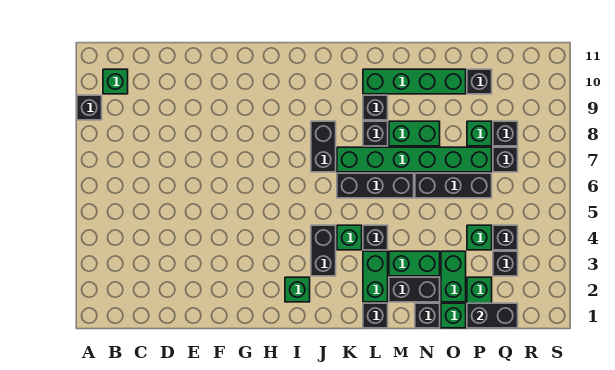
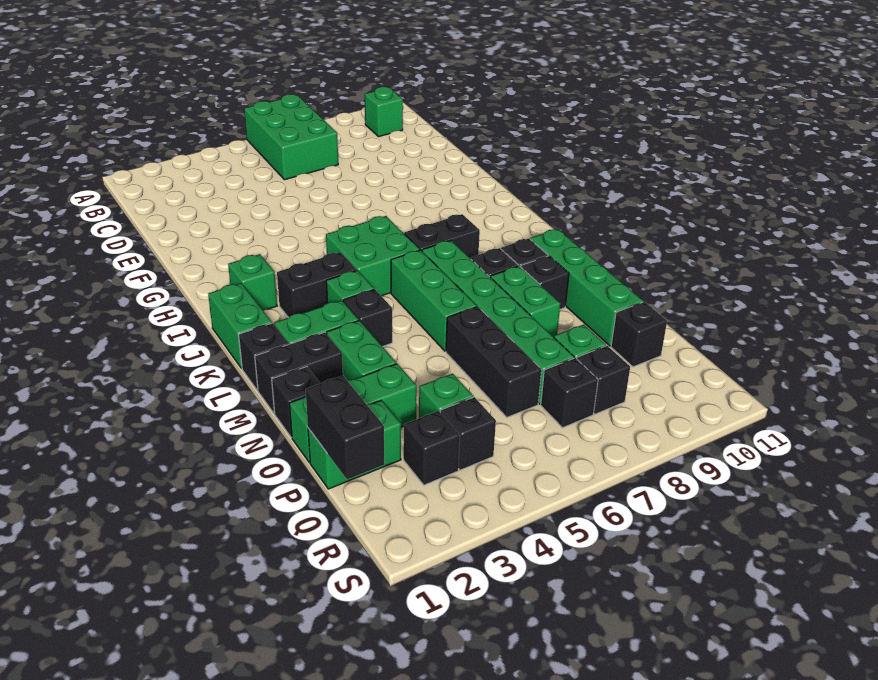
none -> green brick A6:C7 level 1
black brick A9 level 1 -> black brick M9 level 1
none -> green brick I5:J6 level 1
none -> green brick J1:K1 level 1
black brick K6:M6 level 1 -> green brick K6:M6 level 1
black brick M2:N2 level 1 -> black brick M1:M2 level 1

